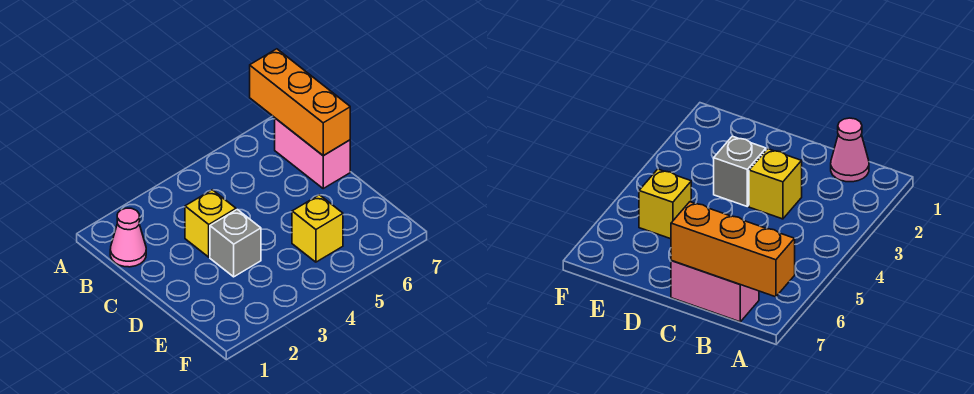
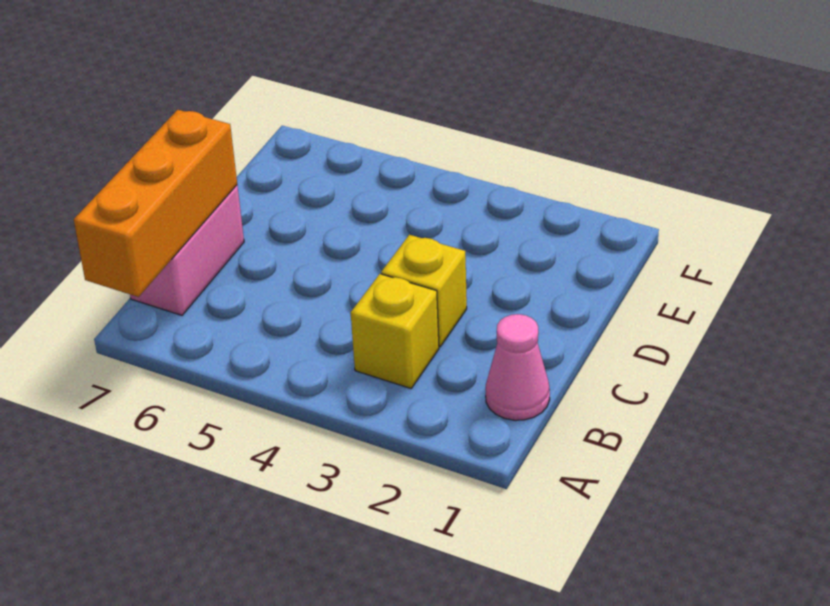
grey brick D3 level 1 -> none
yellow brick E5 level 1 -> yellow brick B3 level 1

